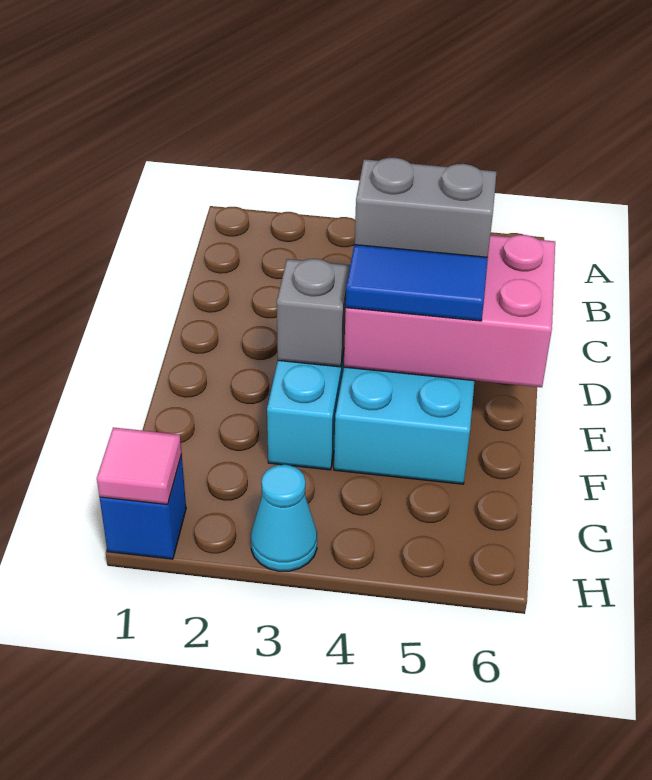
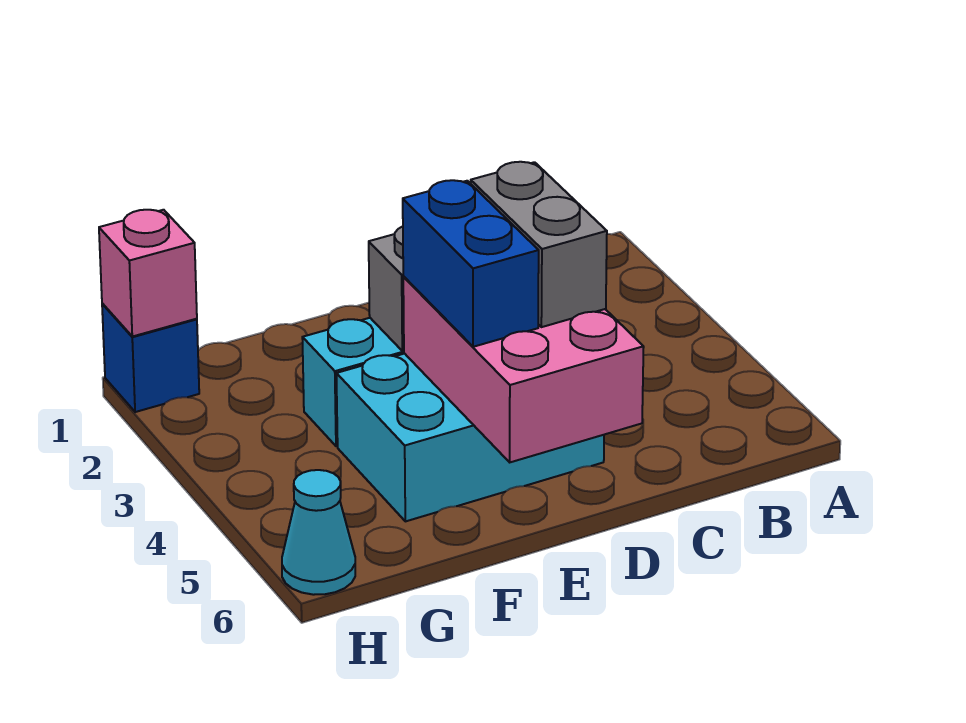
blue tile E4:E5 level 3 -> blue brick E4:E5 level 3
pink tile H1 level 2 -> pink brick H1 level 2
cyan cone H3 level 1 -> cyan cone H6 level 1

